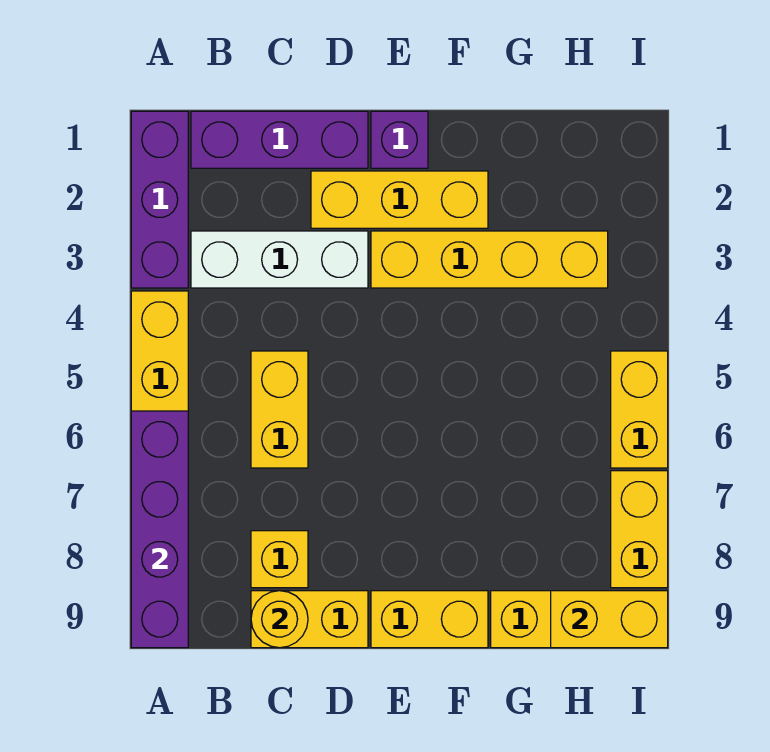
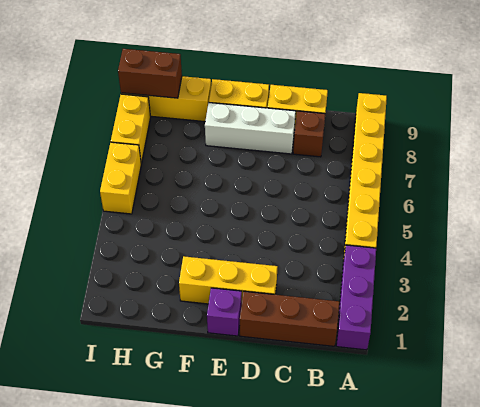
purple brick A6:A9 level 2 -> none
purple brick B1:D1 level 1 -> brown brick B1:D1 level 1
white brick B3:D3 level 1 -> white brick D8:F8 level 1
yellow brick C5:C6 level 1 -> none
yellow brick C8 level 1 -> brown brick C8 level 1
yellow round brick C9 level 2 -> none
yellow brick E3:H3 level 1 -> none
yellow brick H9:I9 level 2 -> brown brick H9:I9 level 2

